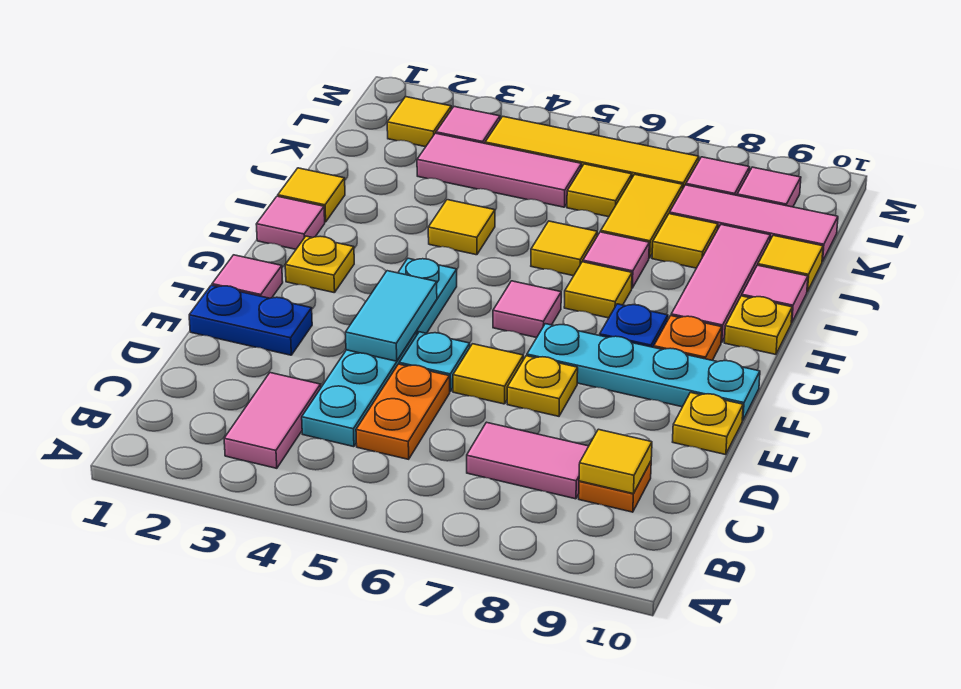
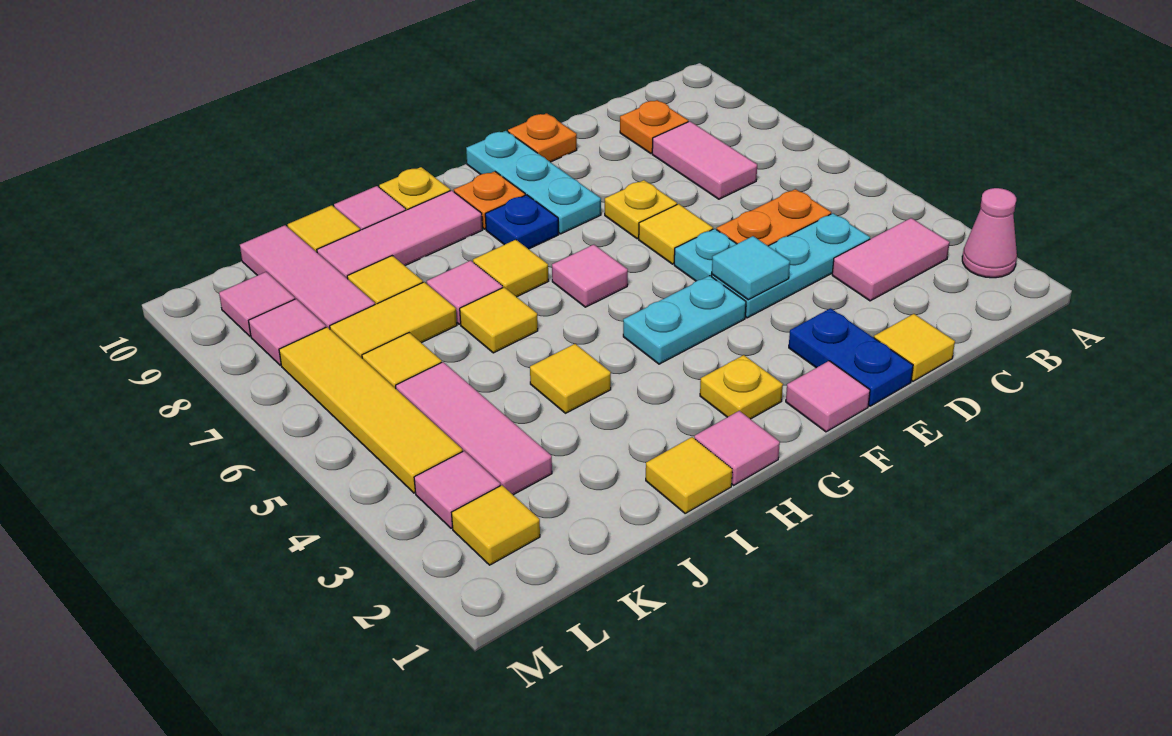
none -> pink cone A2 level 1
yellow tile C9 level 2 -> yellow tile D1 level 1
cyan tile E4:F4 level 2 -> cyan tile E4 level 2
yellow plate E10 level 1 -> orange plate E10 level 1
cyan plate F7:F10 level 1 -> cyan plate F8:F10 level 1

